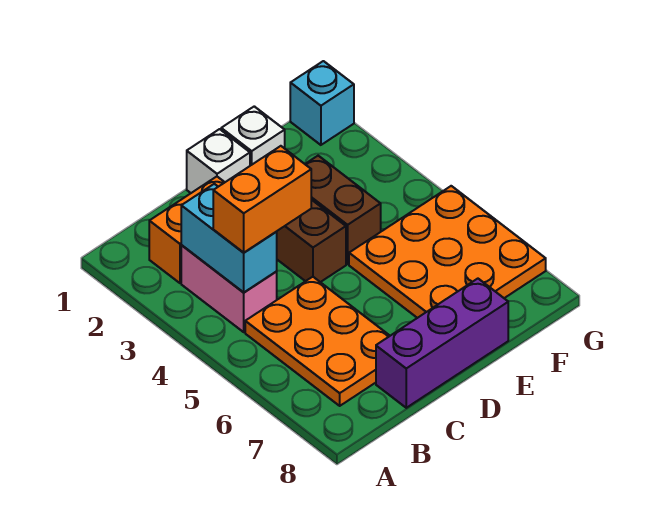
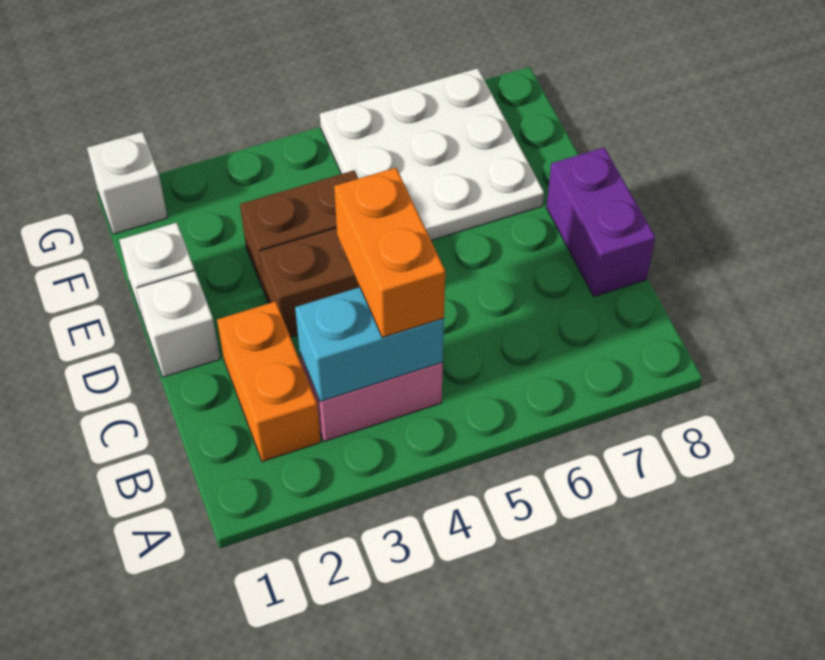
orange plate B5:C7 level 1 -> none
purple brick C8:E8 level 1 -> purple brick C8:D8 level 1
orange plate E5:G7 level 1 -> white plate E5:G7 level 1
cyan brick G1 level 1 -> white brick G1 level 1

